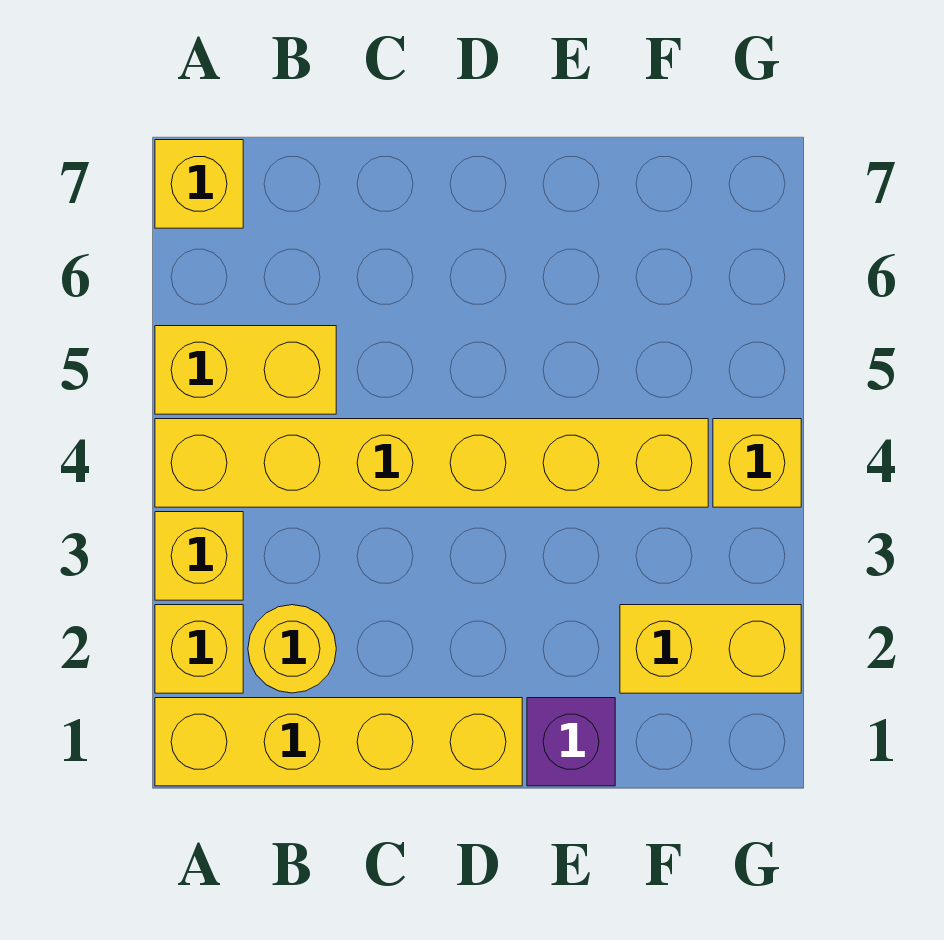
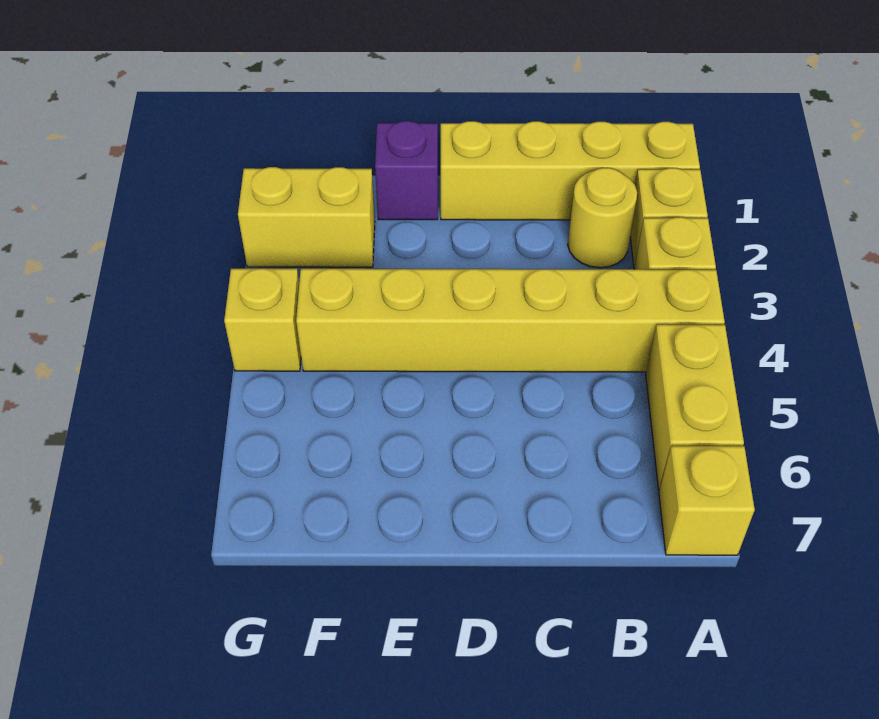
yellow brick A5:B5 level 1 -> yellow brick A5:A6 level 1

